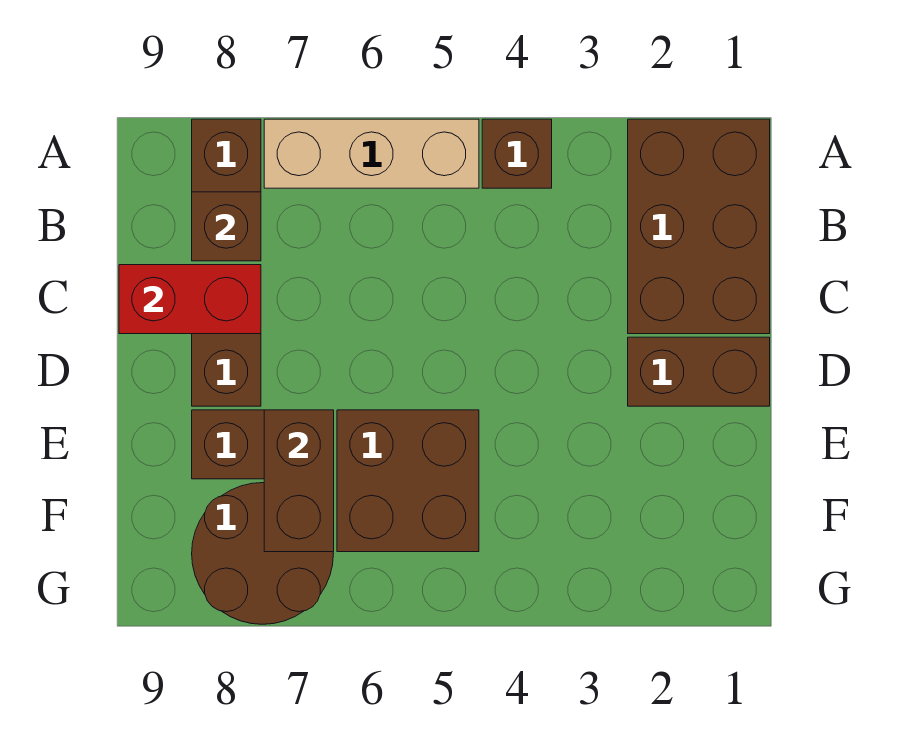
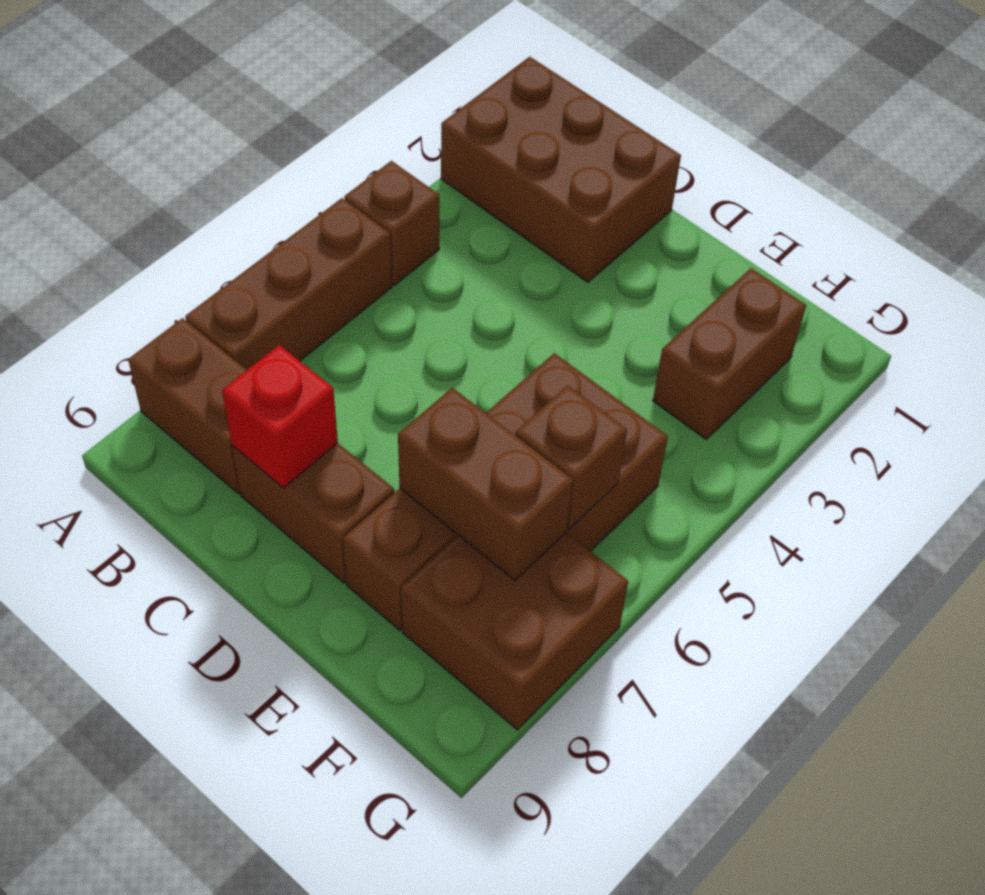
tan brick A5:A7 level 1 -> brown brick A5:A7 level 1
brown brick B8 level 2 -> brown brick F6 level 2
red brick C8:C9 level 2 -> red brick C8 level 2
brown brick D1:D2 level 1 -> brown brick F2:F3 level 1
brown round brick F7:G8 level 1 -> brown brick F7:G8 level 1

